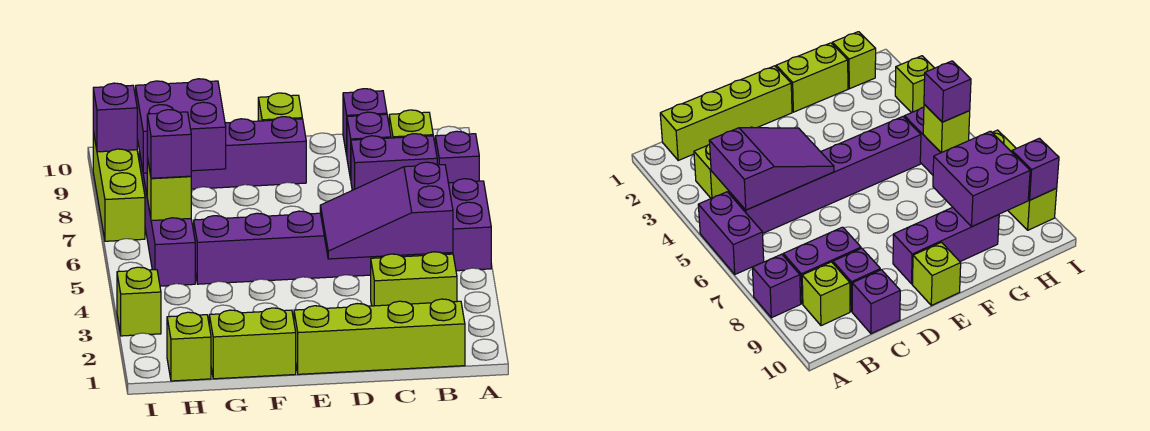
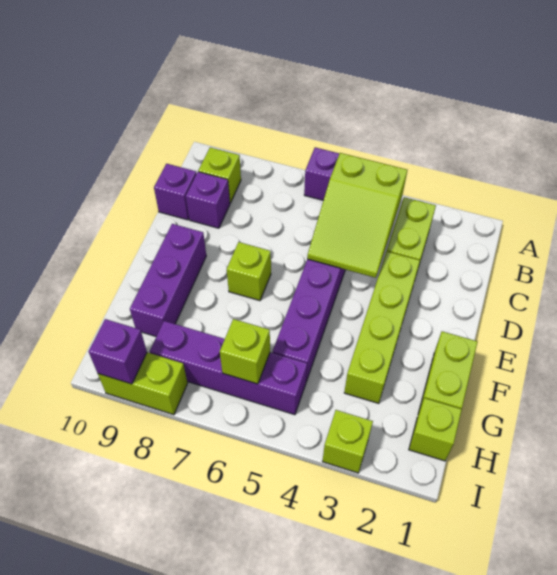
purple brick A8 level 1 -> none
lime brick B1:E1 level 1 -> lime brick D3:G3 level 1
purple slope B4:D5 level 2 top B -> lime slope B4:D5 level 2 top B
purple brick B8:C8 level 1 -> none
lime brick E10 level 1 -> lime brick E7 level 1
purple brick G8:H9 level 2 -> none
purple brick H6 level 3 -> none
lime brick I7:I9 level 1 -> lime brick I8:I9 level 1

